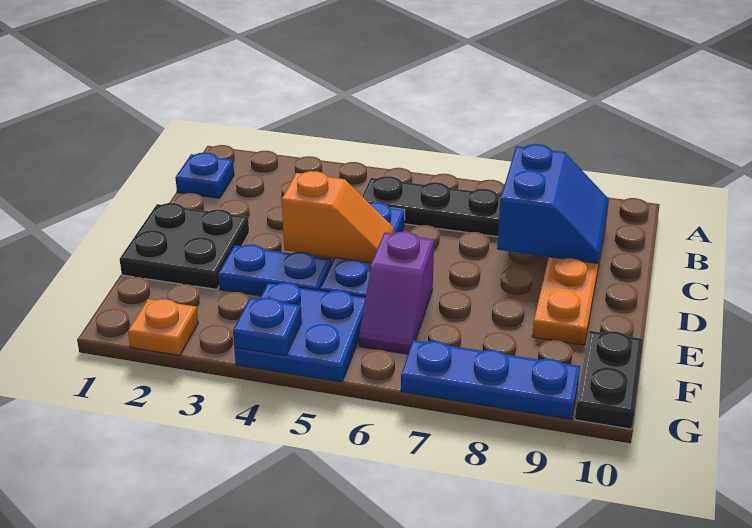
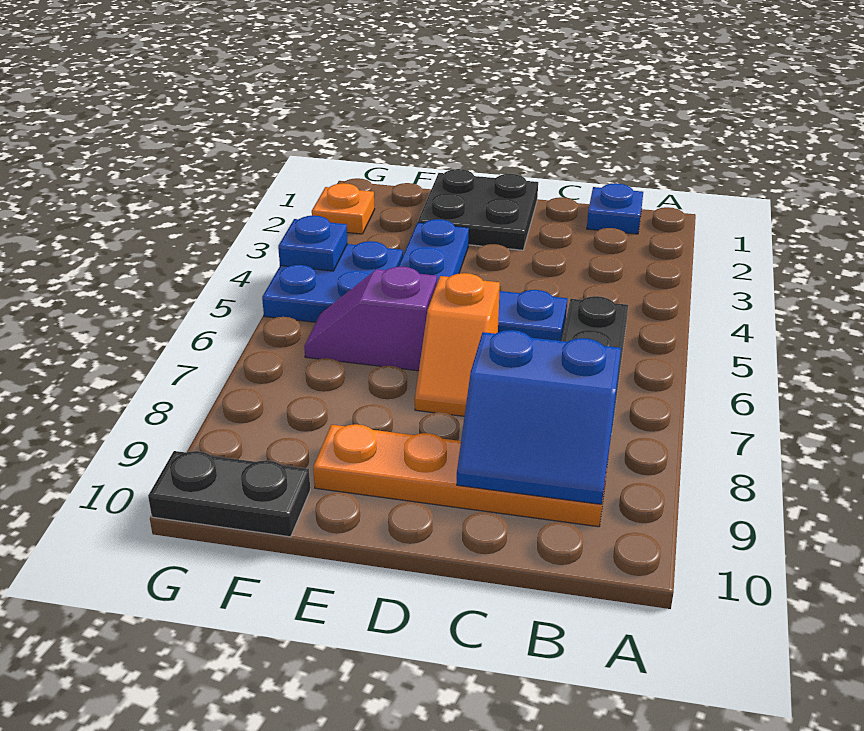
orange slope D4:D5 level 2 top 4 -> orange slope D6:D7 level 1 top 6
blue plate G7:G9 level 1 -> none

